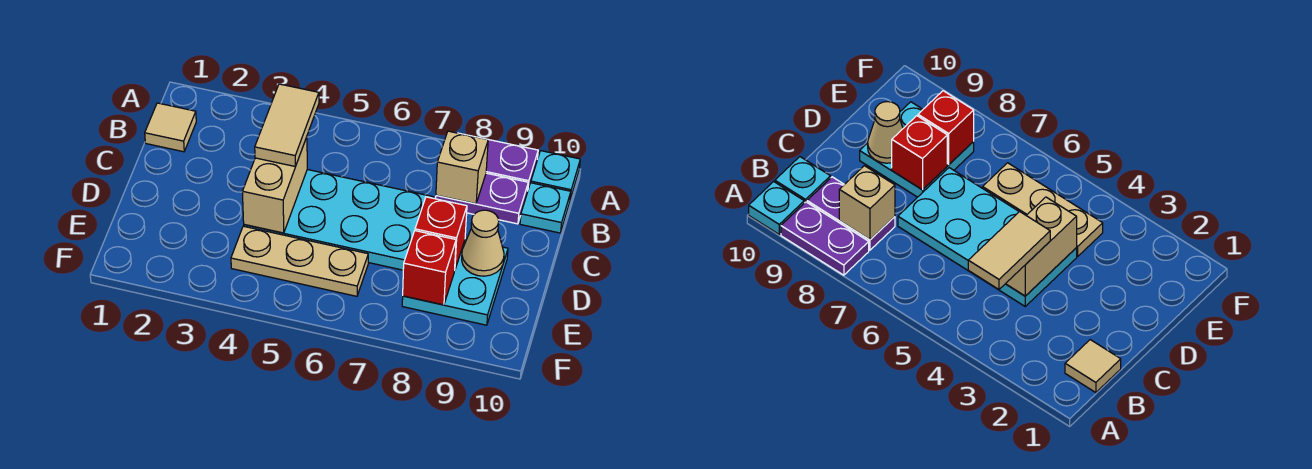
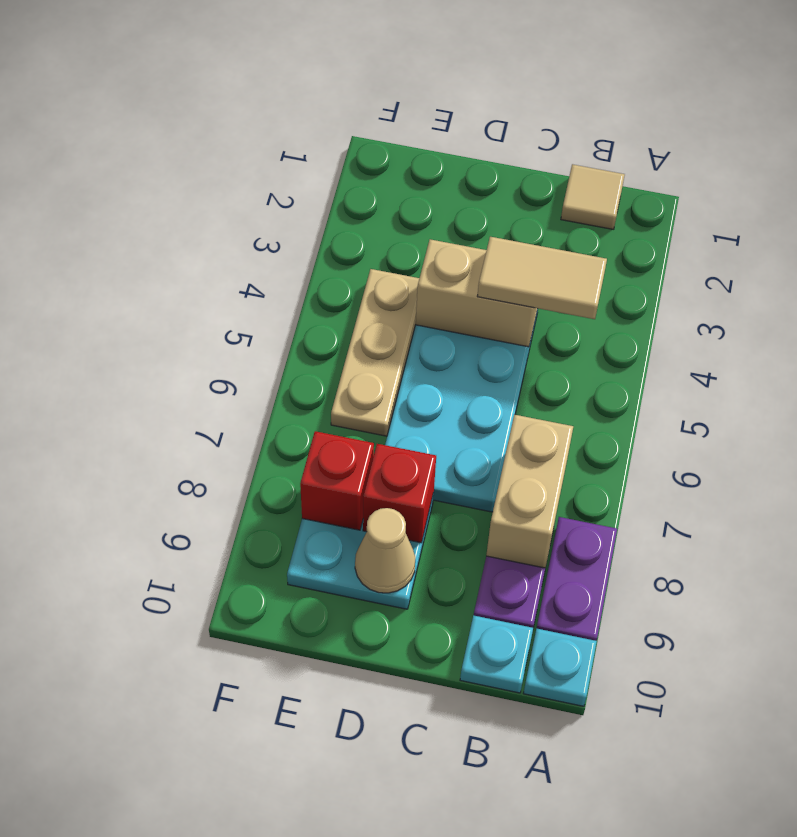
tan brick B8 level 2 -> tan brick B7:B8 level 2

